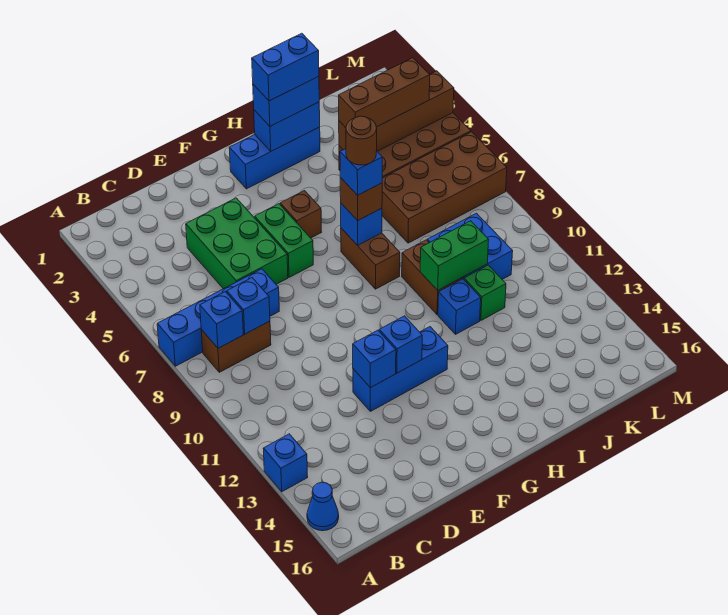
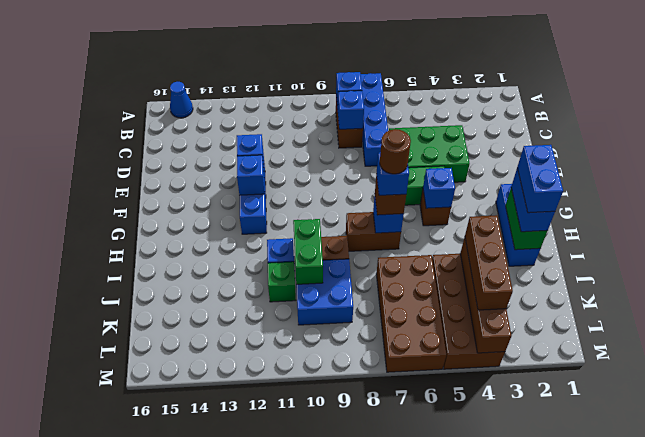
blue brick A13 level 1 -> blue brick G5 level 2
blue brick H2:I2 level 2 -> green brick H2:I2 level 2

